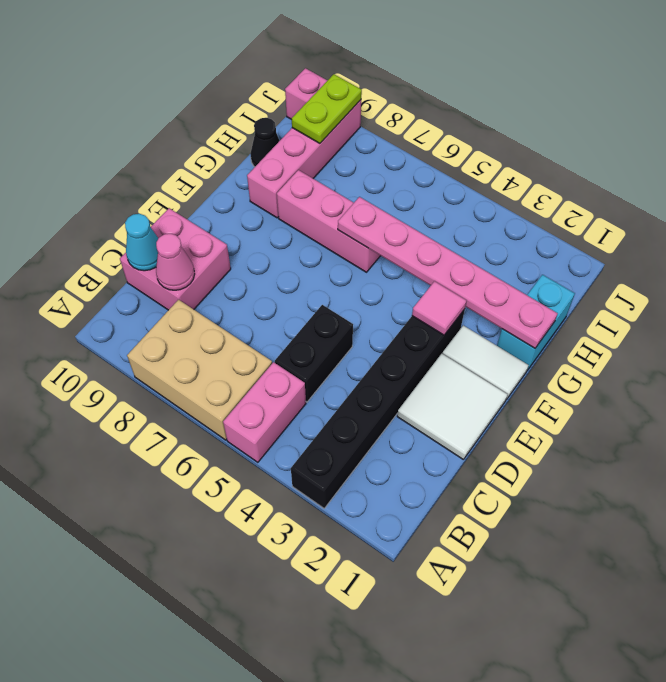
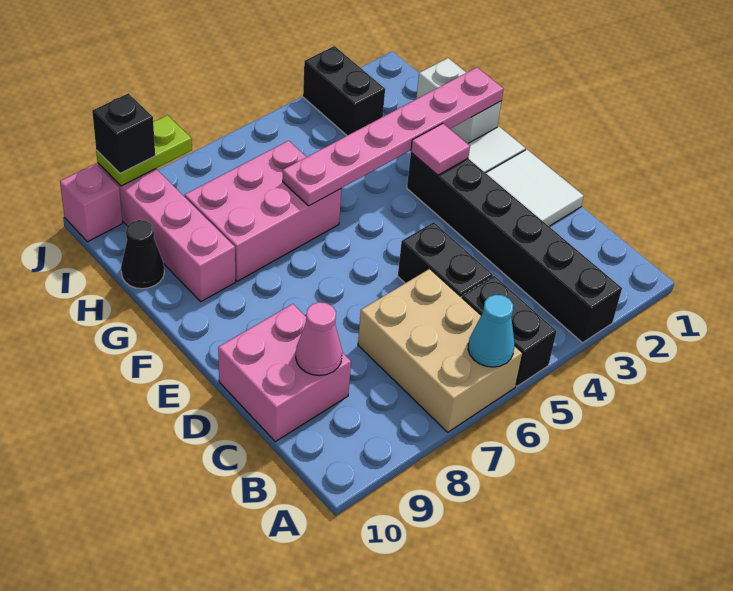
pink brick A5:B5 level 1 -> black brick A5:B5 level 1
tan brick A6:B8 level 1 -> tan brick A6:C7 level 1
cyan cone C10 level 2 -> cyan cone A6 level 2
cyan brick G1:H1 level 1 -> white brick G1:H1 level 1
pink brick G6:G8 level 1 -> pink brick G6:H8 level 1
none -> black brick I3:J3 level 1
lime plate I9:J9 level 2 -> lime plate J8:J9 level 2
none -> black brick J9 level 3

